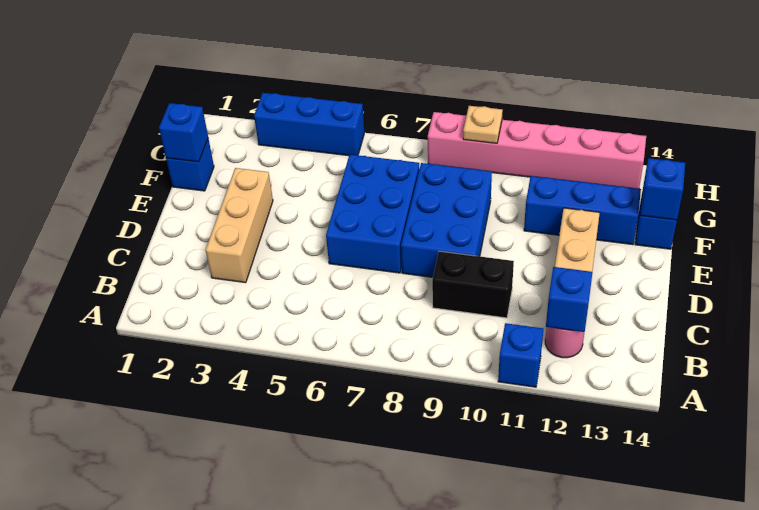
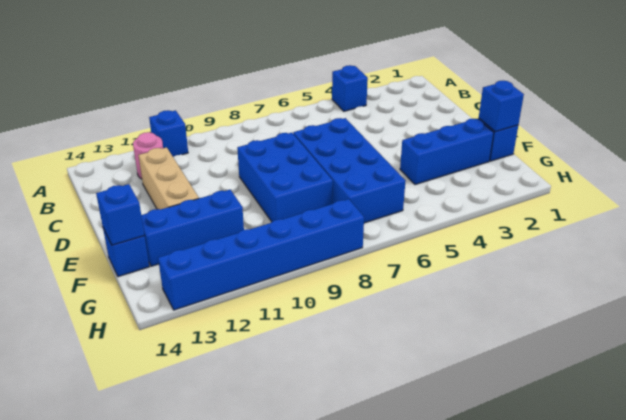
blue brick B12 level 2 -> blue brick A4 level 1
tan brick C3:E3 level 1 -> none
black brick C9:C10 level 1 -> none
blue brick D6:F7 level 1 -> blue brick D6:G7 level 1
blue brick H3:H5 level 1 -> blue brick F2:F4 level 1
pink brick H8:H13 level 1 -> blue brick H8:H13 level 1
tan plate H9 level 2 -> none

